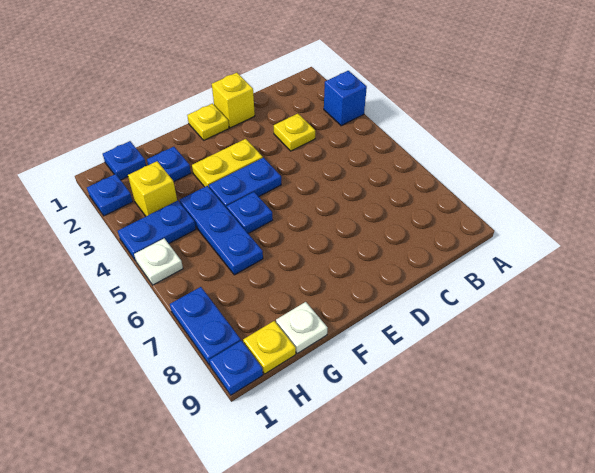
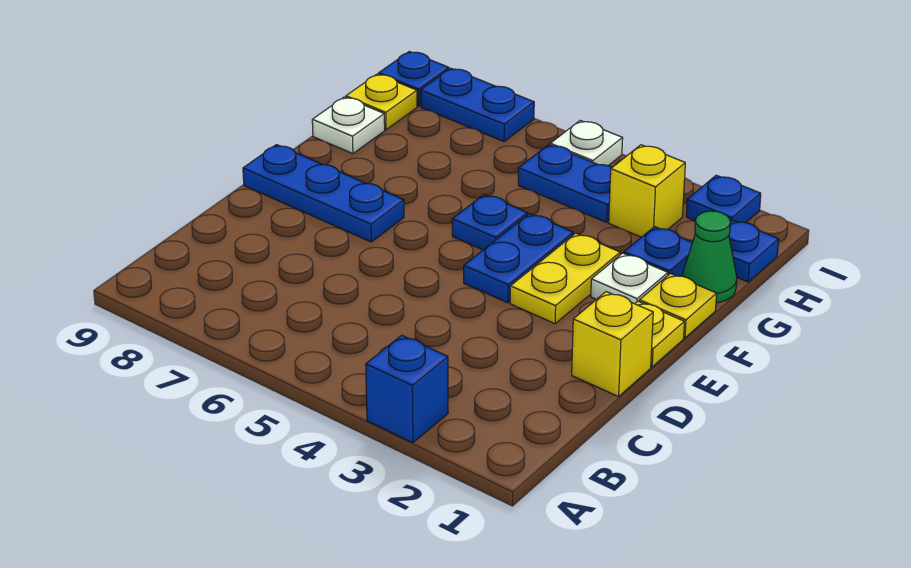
yellow plate C3 level 1 -> yellow plate F1 level 1
none -> white plate F2 level 1
none -> green cone G1 level 1
blue plate G4:G6 level 1 -> blue plate E7:E9 level 1
blue plate H4:I4 level 1 -> blue plate H4:H5 level 1

